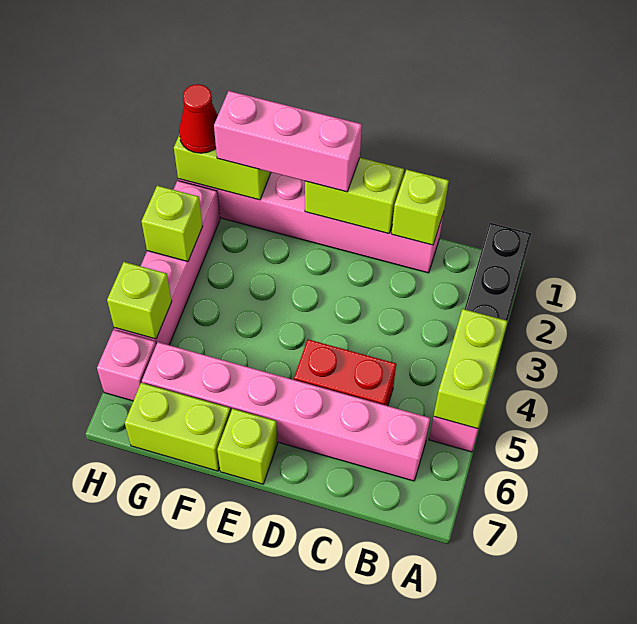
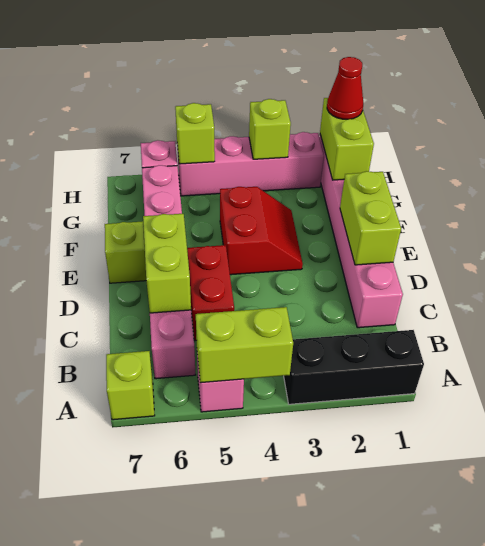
lime brick C1 level 2 -> lime brick A7 level 1
pink brick E1:G1 level 3 -> none
none -> red slope E3:F4 level 1 top 4
lime brick F7:G7 level 1 -> lime brick C6:D6 level 2

